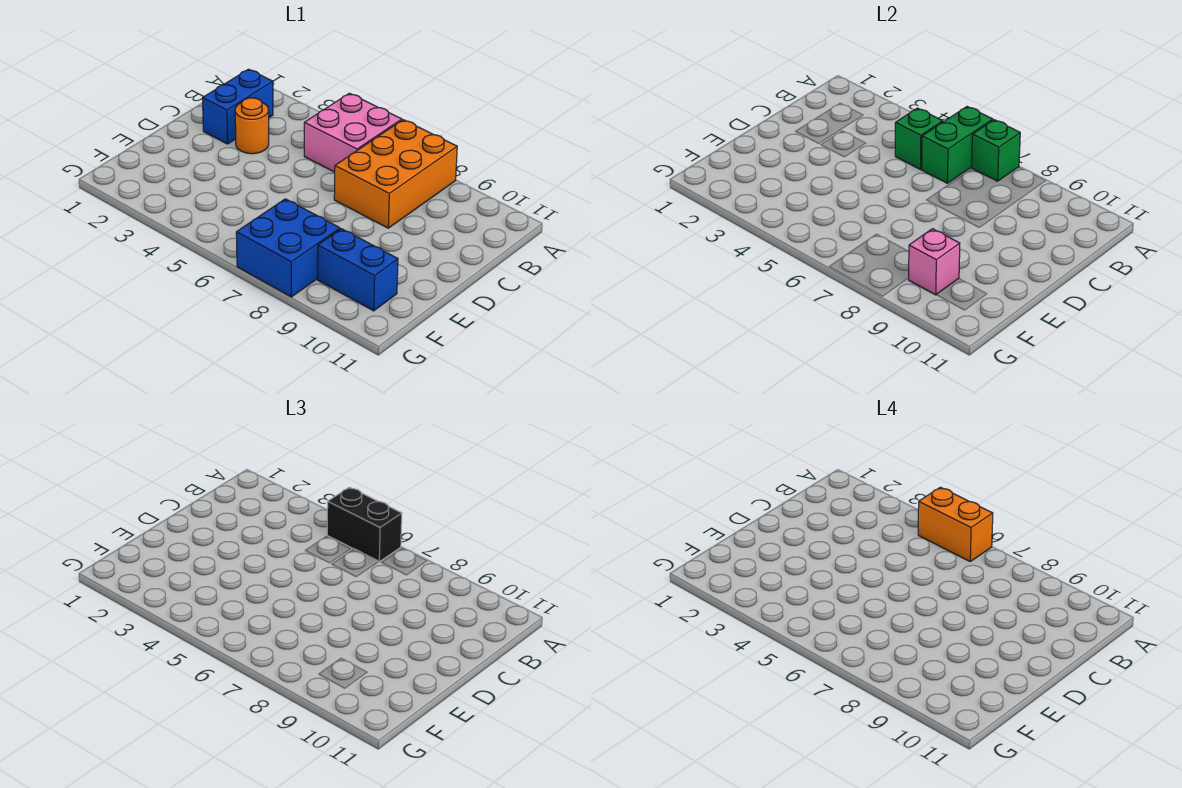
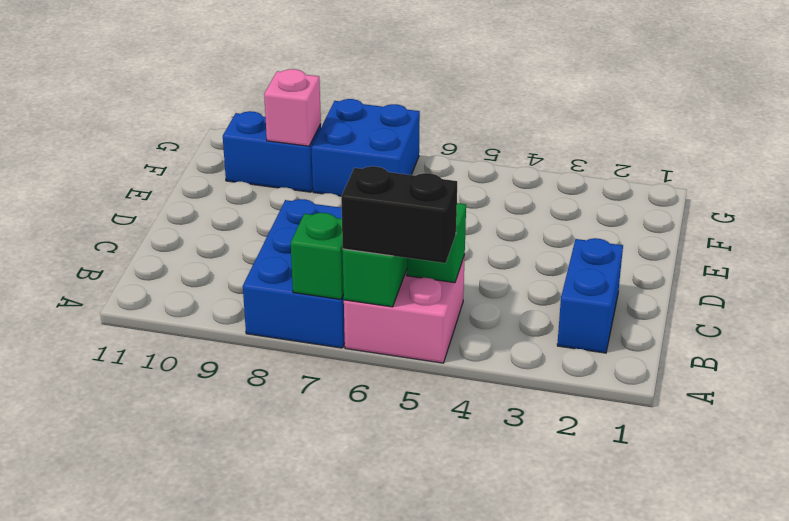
orange brick A5:A6 level 4 -> none
orange brick A7:C8 level 1 -> blue brick A7:C8 level 1
orange round brick C3 level 1 -> none

